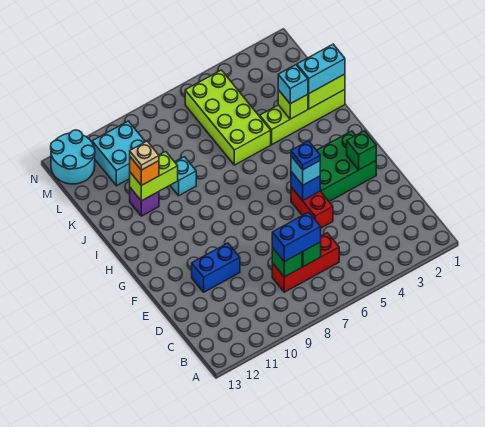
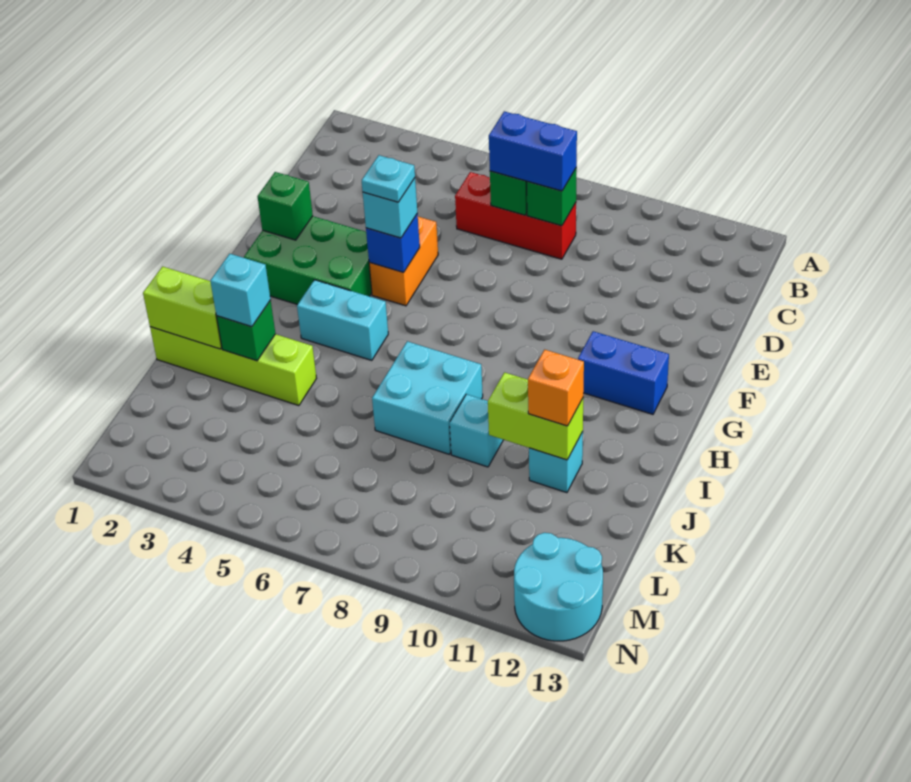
red brick E5:F5 level 1 -> orange brick E5:F5 level 1
blue brick E10:E11 level 1 -> blue brick G11:G12 level 1
blue plate F5 level 4 -> cyan plate F5 level 4
cyan brick J1:J2 level 3 -> cyan brick H4:H5 level 1
lime brick J3 level 2 -> green brick J3 level 2
lime brick J5:M6 level 1 -> none
purple brick J11 level 1 -> cyan brick J11 level 1
tan plate J11 level 4 -> none
cyan brick L10:M11 level 1 -> cyan brick I7:J8 level 1

